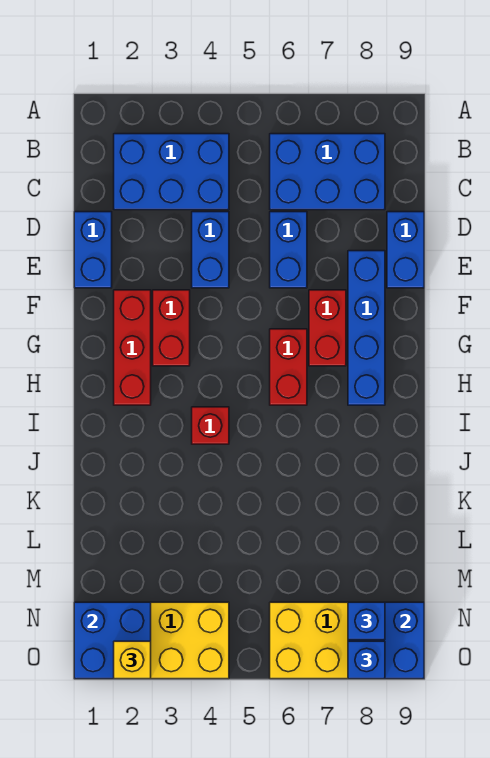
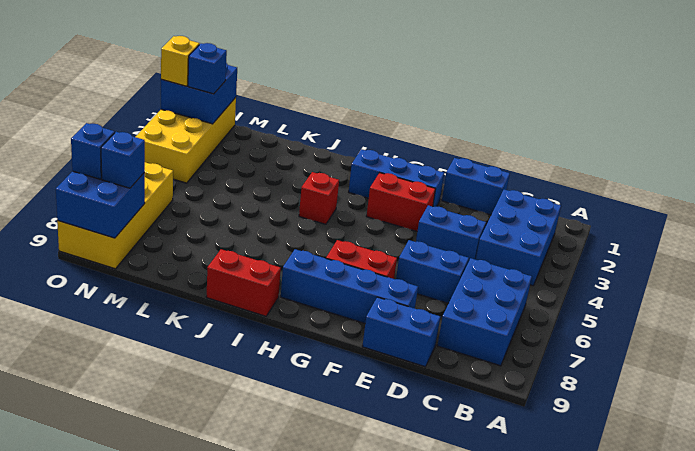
red brick F2:H2 level 1 -> blue brick F2:H2 level 1
red brick G6:H6 level 1 -> red brick I9:J9 level 1
none -> blue brick N2 level 3

